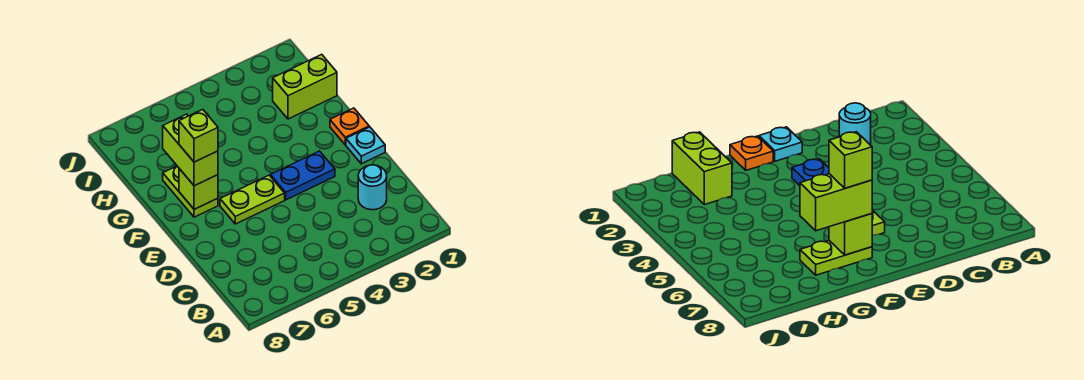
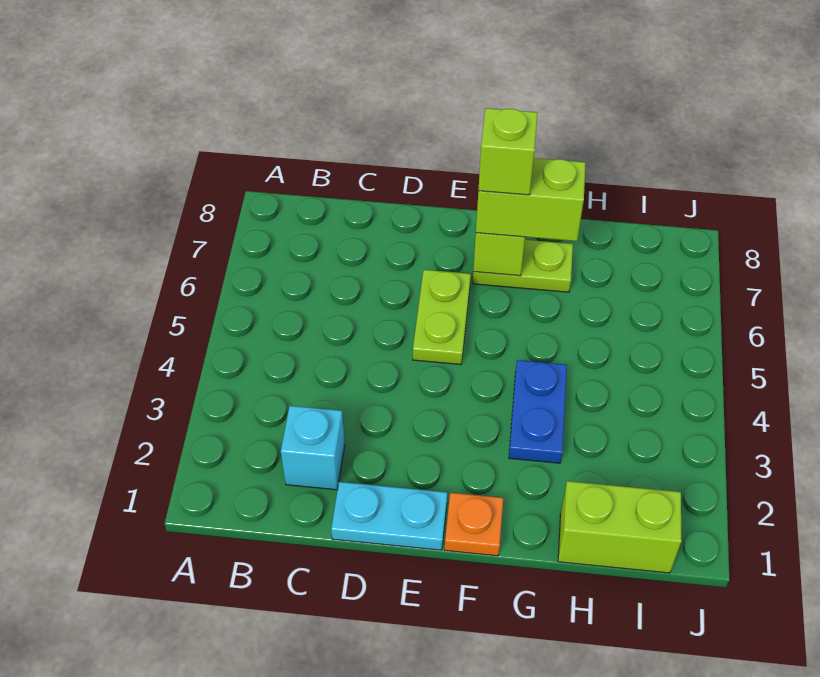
cyan round brick C2 level 1 -> cyan brick C2 level 1
cyan plate E1 level 1 -> cyan plate D1:E1 level 1
blue plate E3:E4 level 1 -> blue plate G3:G4 level 1
lime brick H1:H2 level 1 -> lime brick H1:I1 level 1

